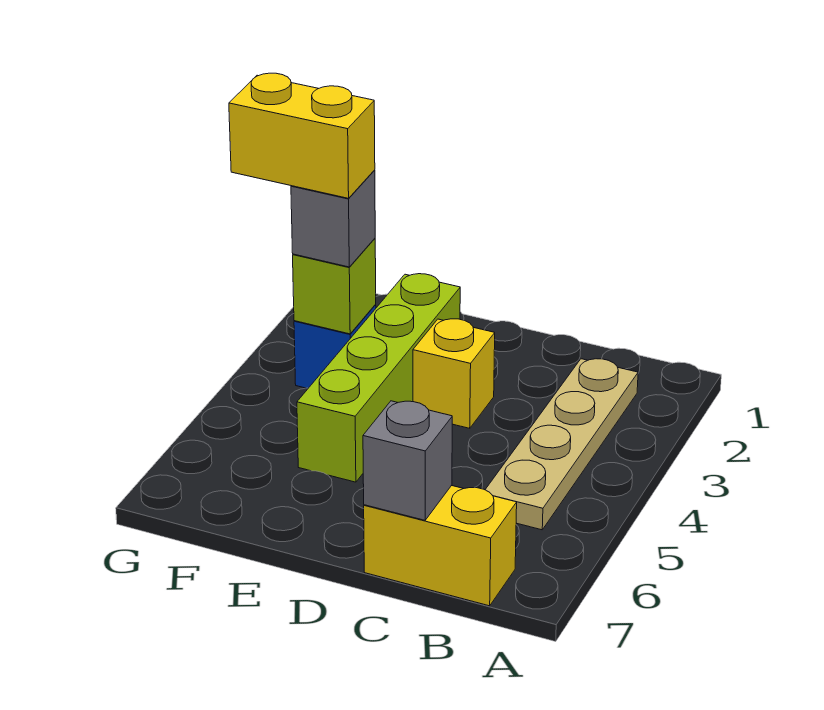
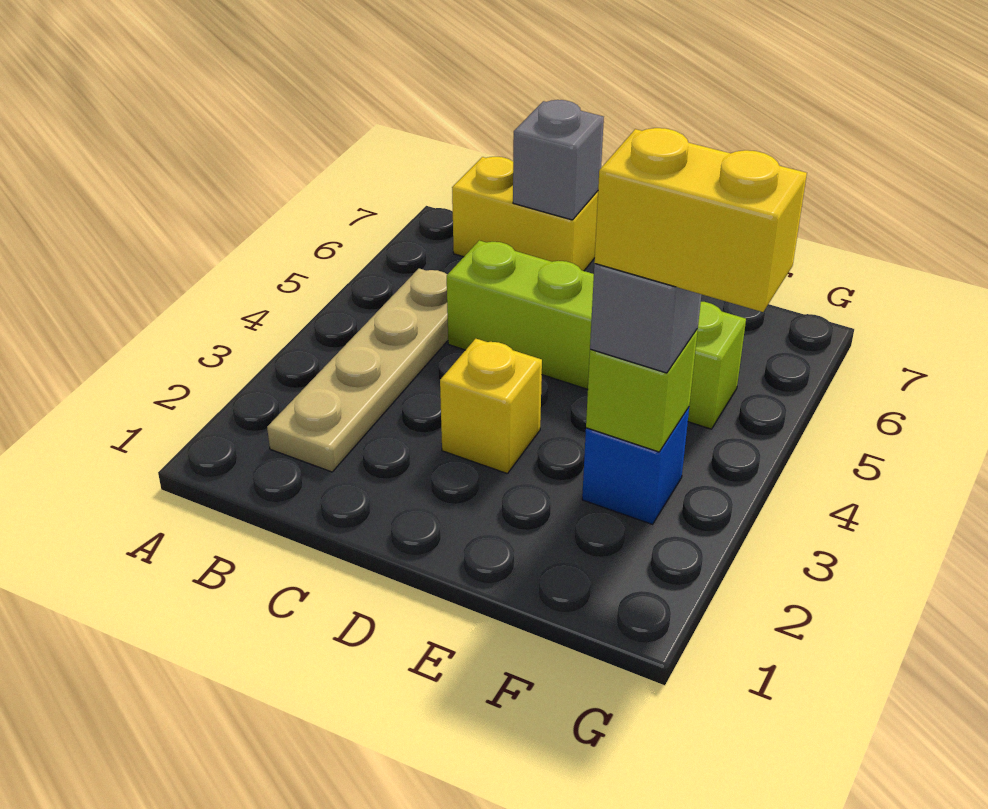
lime brick E2:E5 level 1 -> lime brick C5:F5 level 1

